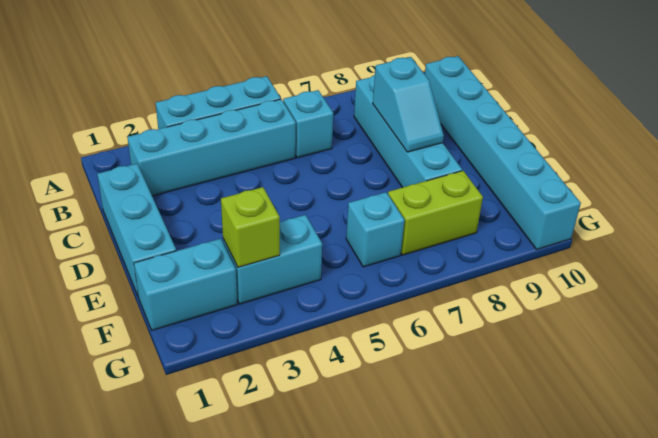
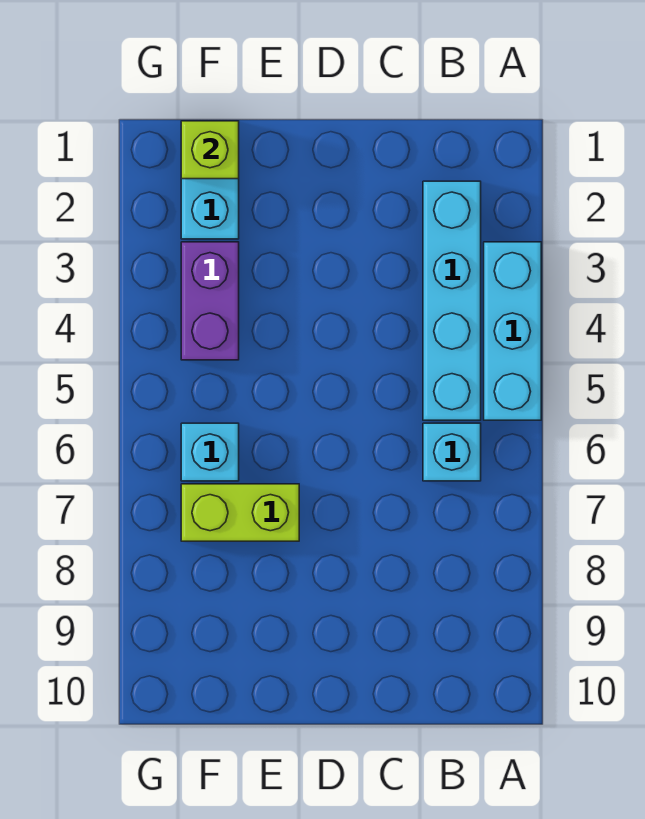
cyan brick B8:E8 level 1 -> none
cyan brick B10:G10 level 1 -> none
cyan brick C1:E1 level 1 -> none
cyan slope C8:D8 level 2 top C -> none
cyan brick F3:F4 level 1 -> purple brick F3:F4 level 1
lime brick F3 level 2 -> lime brick F1 level 2
lime brick F7:F8 level 1 -> lime brick E7:F7 level 1

